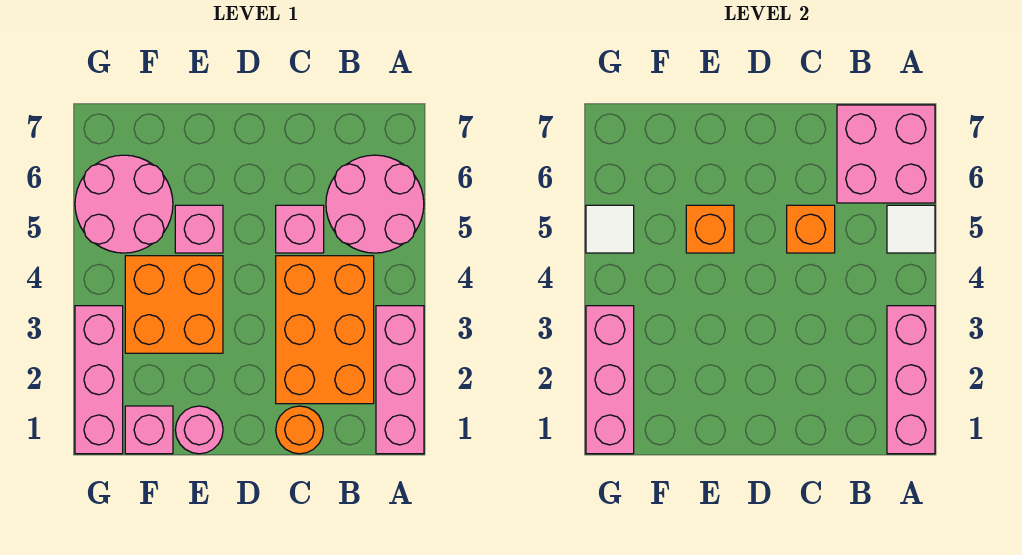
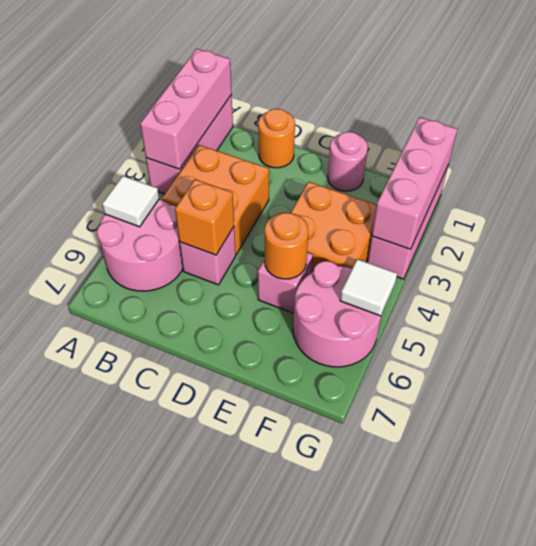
pink brick A6:B7 level 2 -> none
orange brick B2:C4 level 1 -> orange brick B3:C4 level 1
orange brick E5 level 2 -> orange round brick E5 level 2
pink brick F1 level 1 -> none

